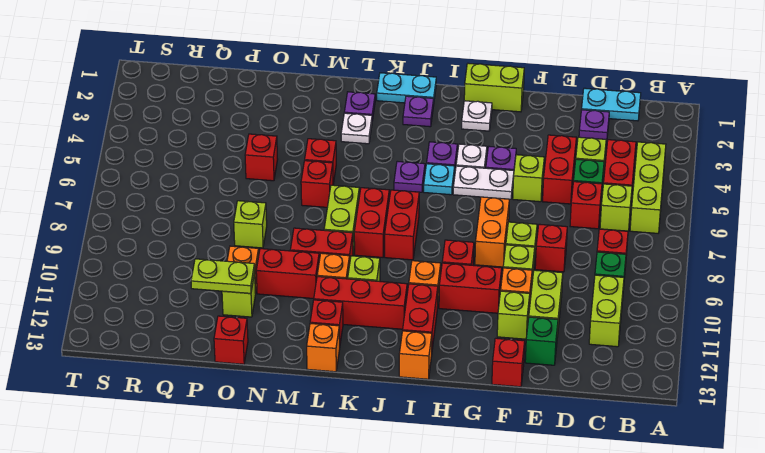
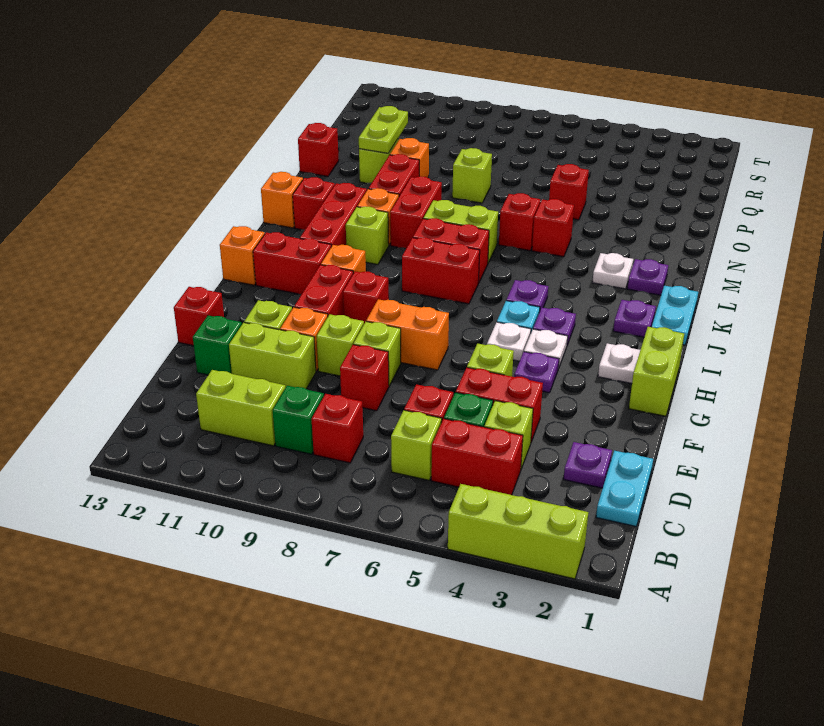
lime brick B4:B6 level 1 -> lime brick A2:A4 level 1
white plate G5:H5 level 1 -> white plate H5 level 1

